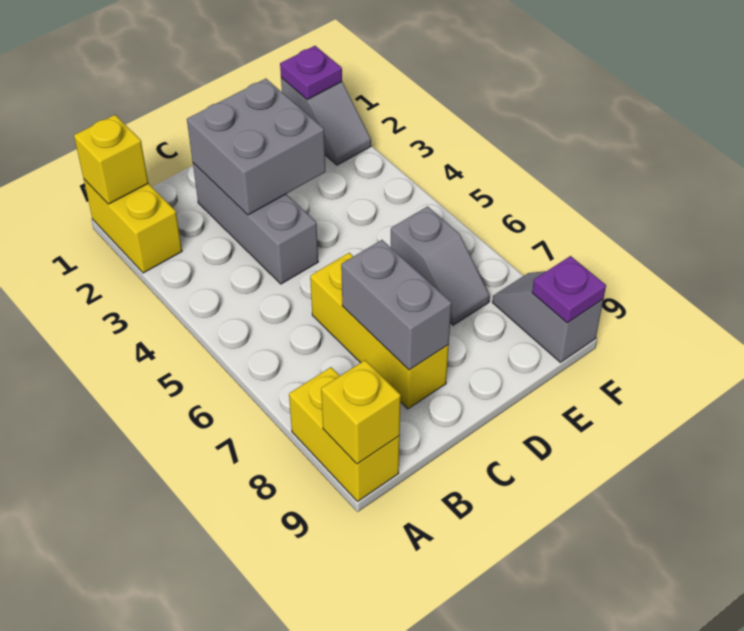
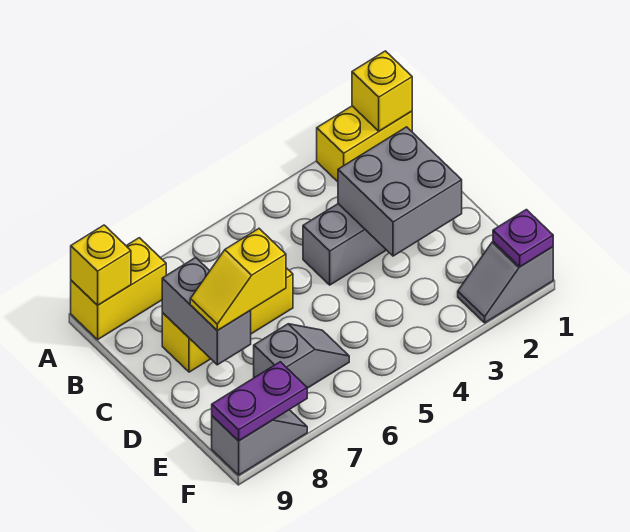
grey brick C7:C8 level 2 -> grey brick C8:D8 level 2
none -> yellow slope D7:D8 level 3 top 7
grey slope E6:E7 level 1 top 6 -> grey slope E6:E7 level 1 top 7
purple plate F9 level 2 -> purple plate F8:F9 level 2

